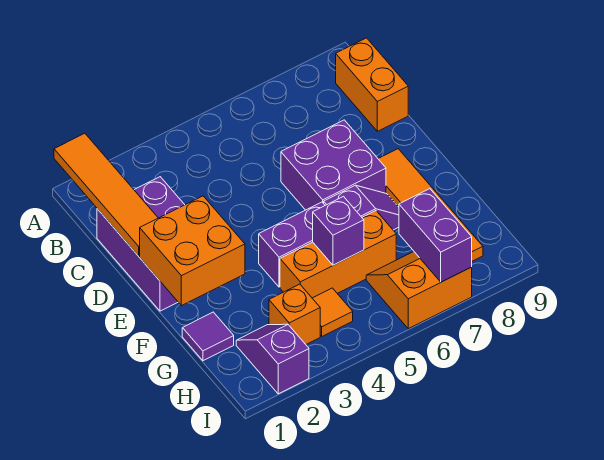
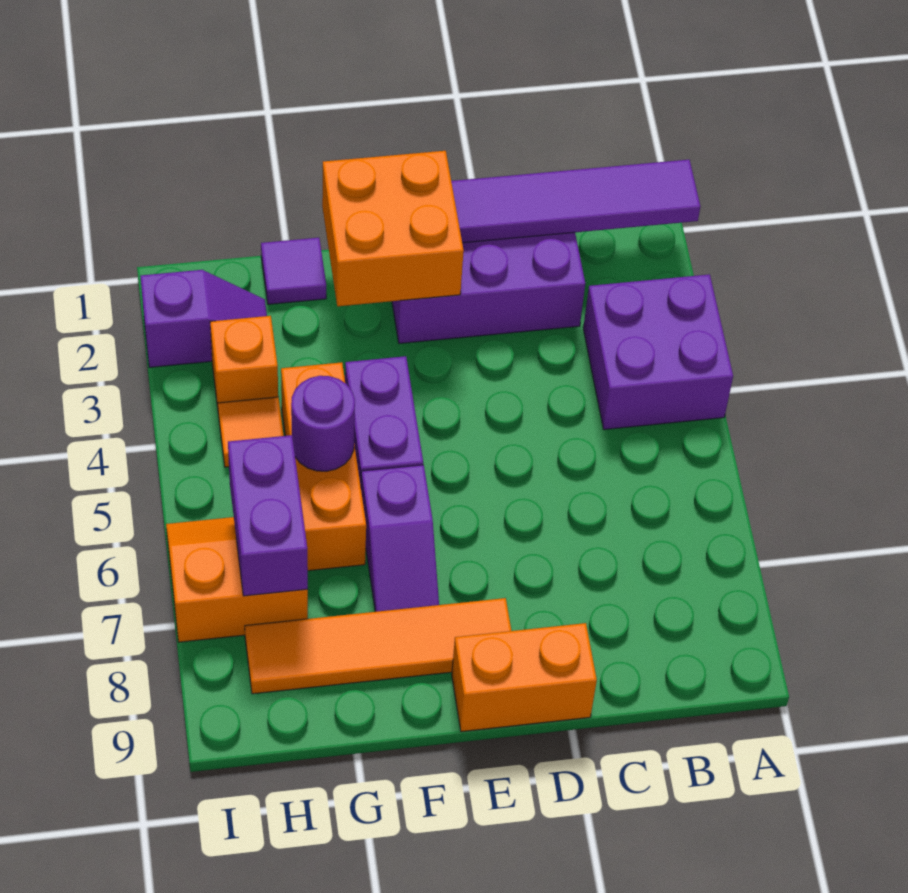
orange tile A1:D1 level 2 -> purple tile A1:D1 level 2
orange brick B9:C9 level 1 -> orange brick D9:E9 level 1
purple brick D6:E7 level 1 -> purple brick A3:B4 level 1
purple brick G5 level 2 -> purple round brick G5 level 2
orange slope H6:I7 level 1 top I -> orange slope H6:I7 level 1 top 7
purple brick H7:I7 level 2 -> purple brick H6:H7 level 2

